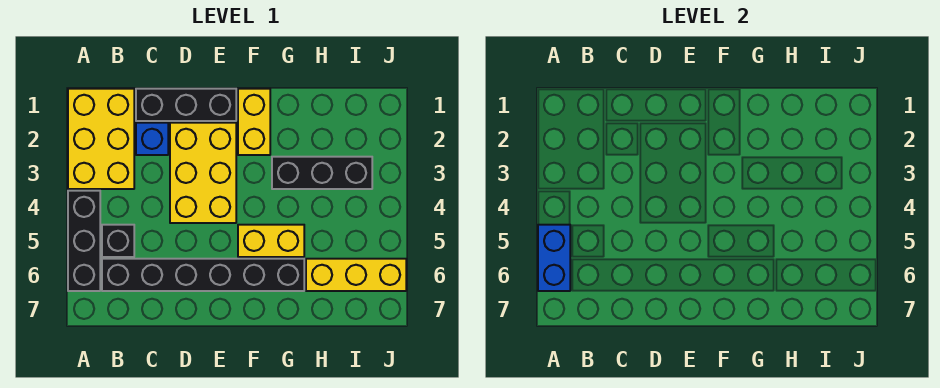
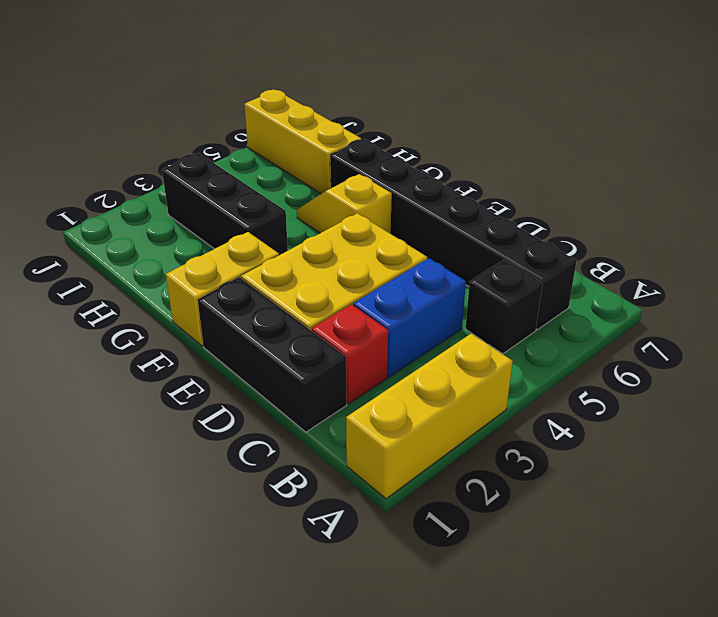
yellow brick A1:B3 level 1 -> yellow brick A1:A3 level 1
black brick A4:A6 level 1 -> none
blue brick A5:A6 level 2 -> blue brick C3:C4 level 1
blue brick C2 level 1 -> red brick C2 level 1
yellow brick F5:G5 level 1 -> yellow slope F5:G5 level 1 top F

